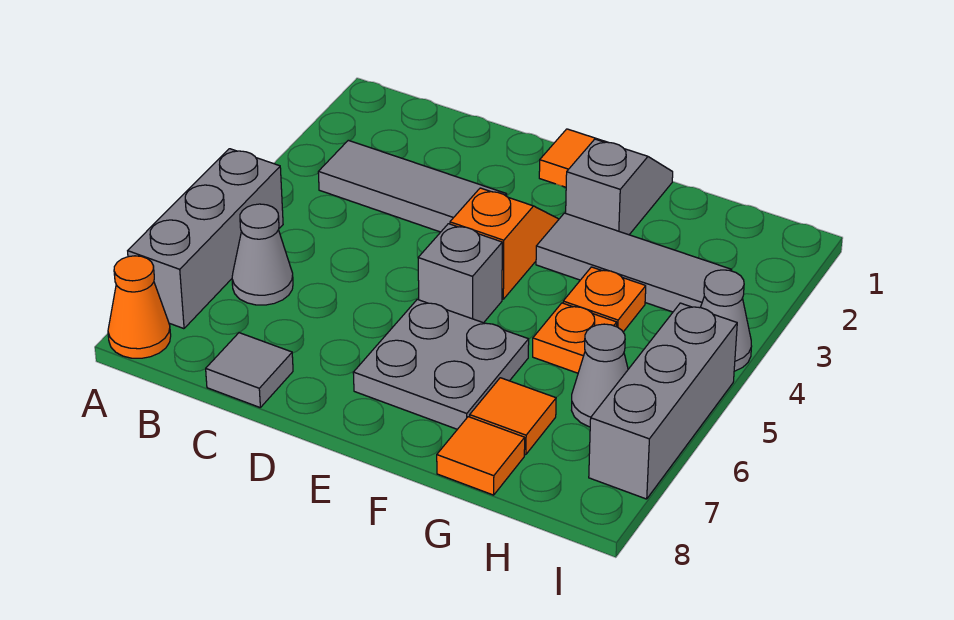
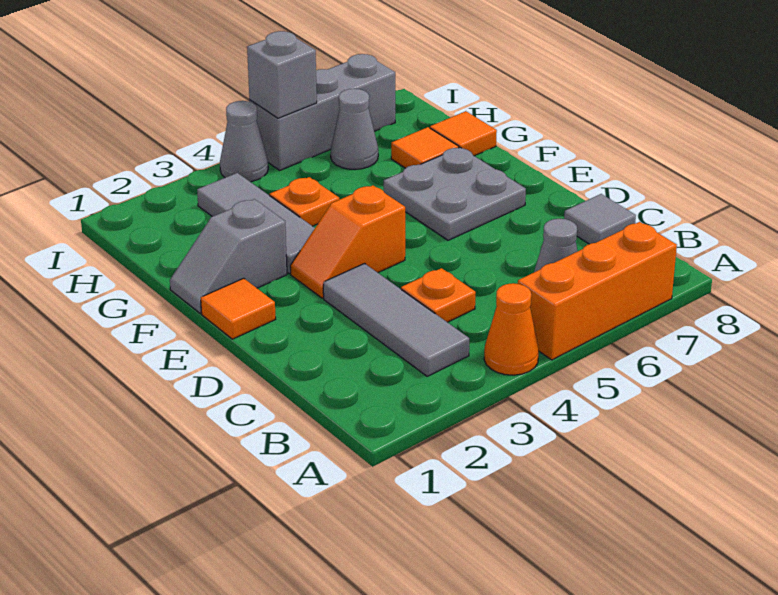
grey brick A5:A7 level 1 -> orange brick A5:A7 level 1
orange cone A8 level 1 -> orange cone A4 level 1
grey brick E5 level 1 -> grey brick I5 level 2
orange plate G5 level 1 -> orange plate C4 level 1

